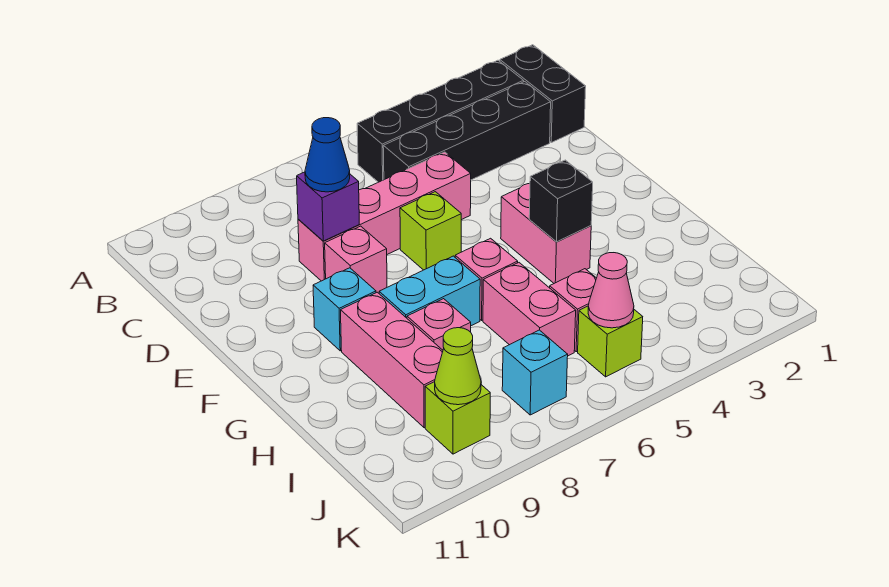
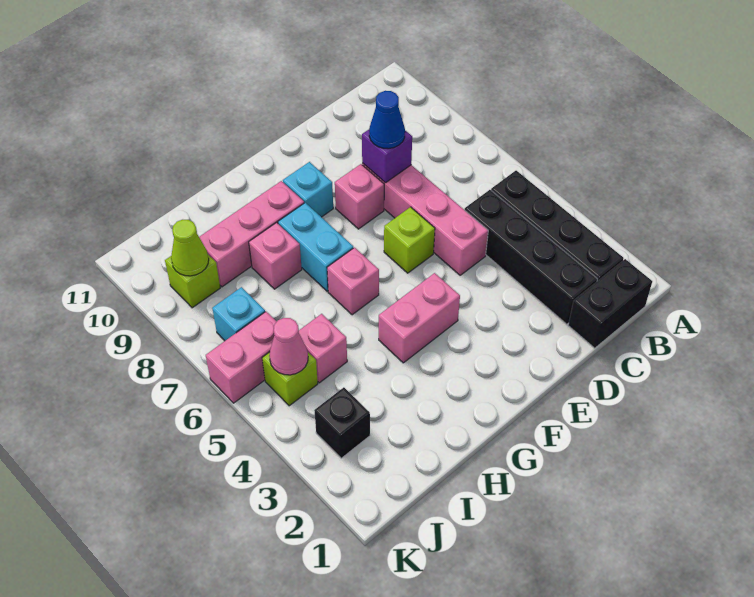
black brick G4 level 2 -> black brick J3 level 1
pink brick H6:I6 level 1 -> pink brick J6:K6 level 1

